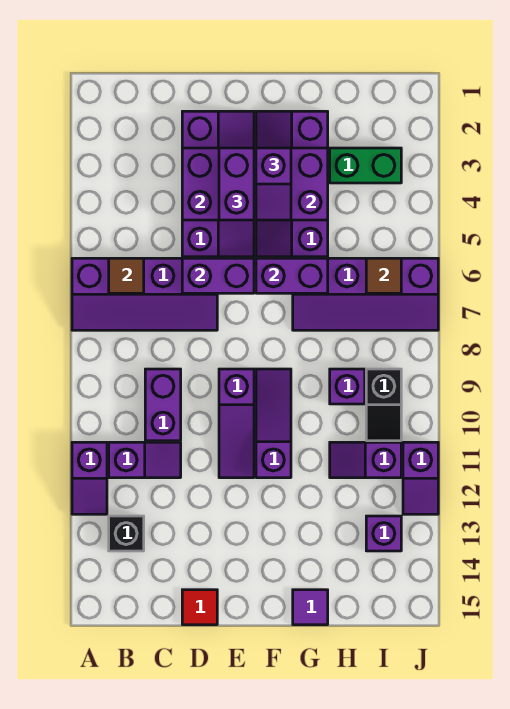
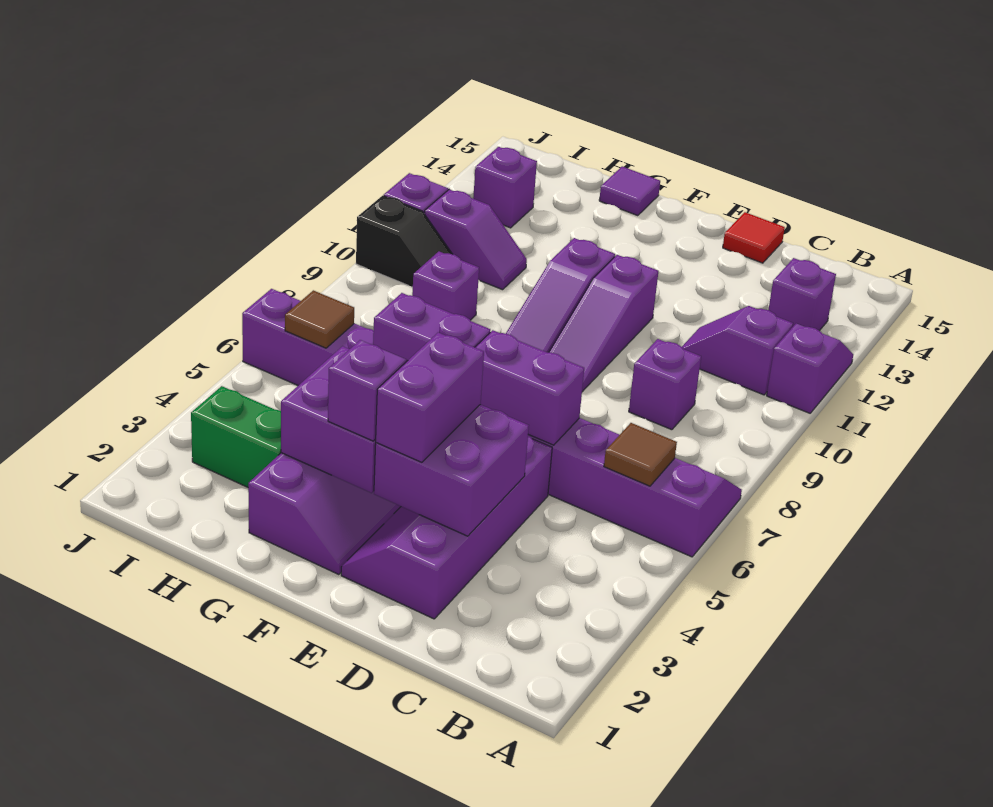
black brick B13 level 1 -> purple brick B13 level 1
purple brick C9:C10 level 1 -> purple brick C9 level 1
purple slope E9:E11 level 1 top 9 -> purple slope E9:E11 level 1 top 11
black slope I9:I10 level 1 top 9 -> black slope I10:J10 level 1 top J

